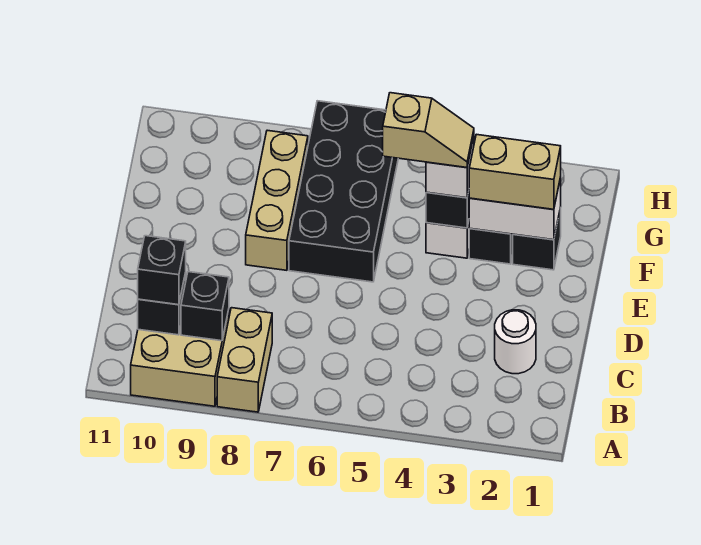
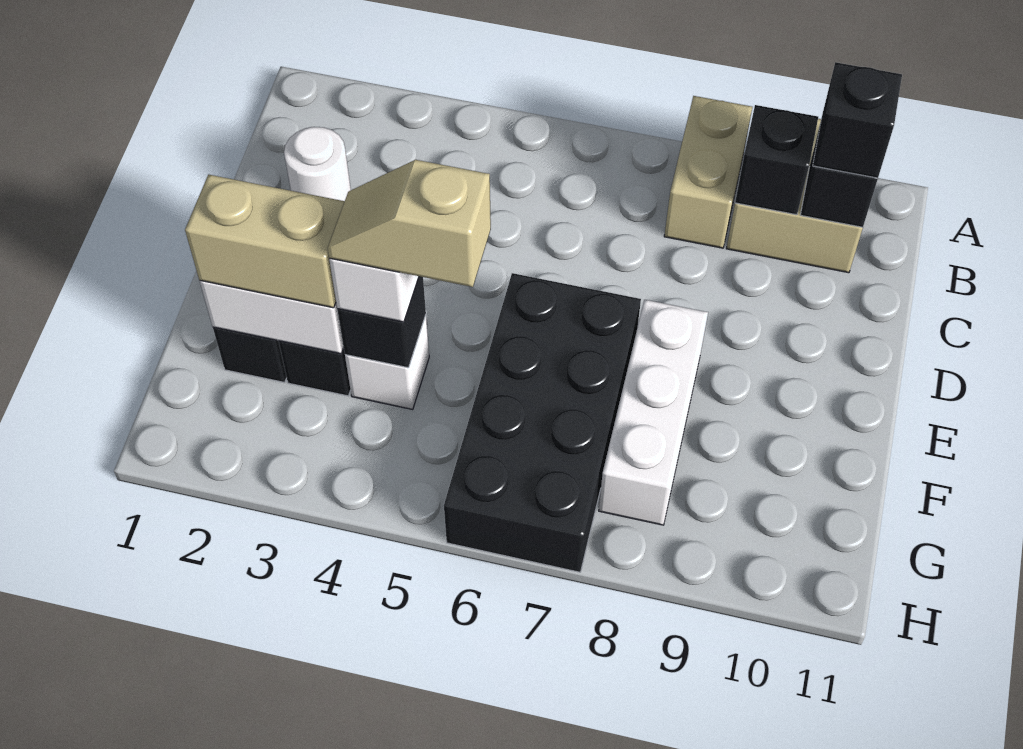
tan brick E8:G8 level 1 -> white brick E8:G8 level 1

